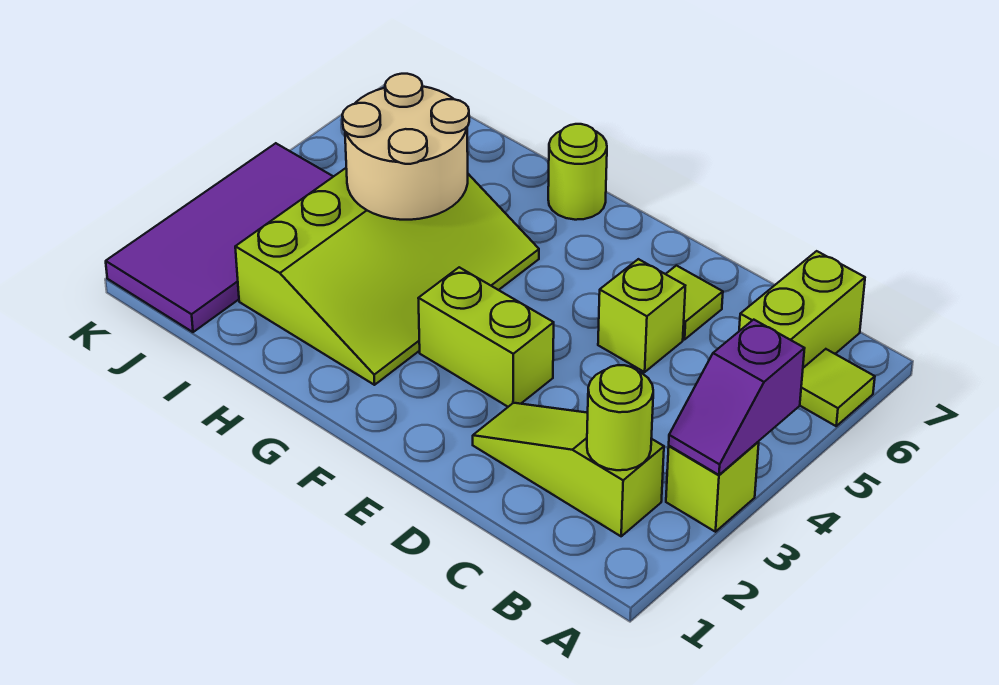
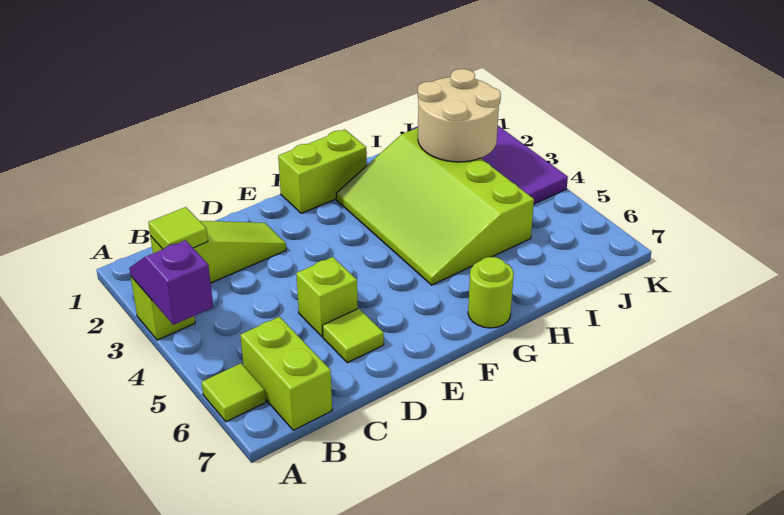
lime round brick B2 level 2 -> lime tile B2 level 2
lime brick E3:F3 level 1 -> lime brick F1:G1 level 1
tan round brick H4:I5 level 2 -> tan round brick I2:J3 level 2

